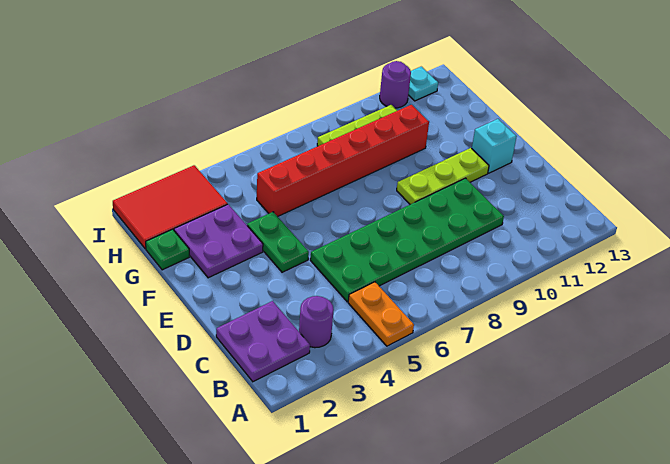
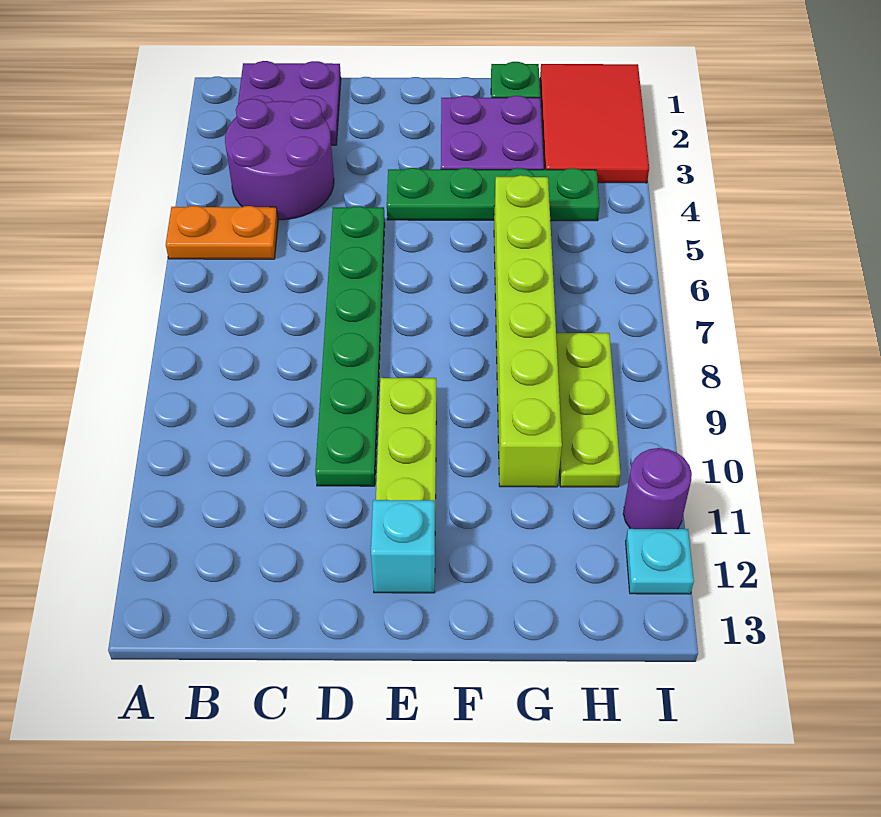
purple round brick B3 level 1 -> purple round brick B3:C4 level 1
green plate C5:D10 level 1 -> green plate D5:D10 level 1
green plate E4:F4 level 1 -> green plate E4:H4 level 1
red brick G5:G10 level 1 -> lime brick G5:G10 level 1

